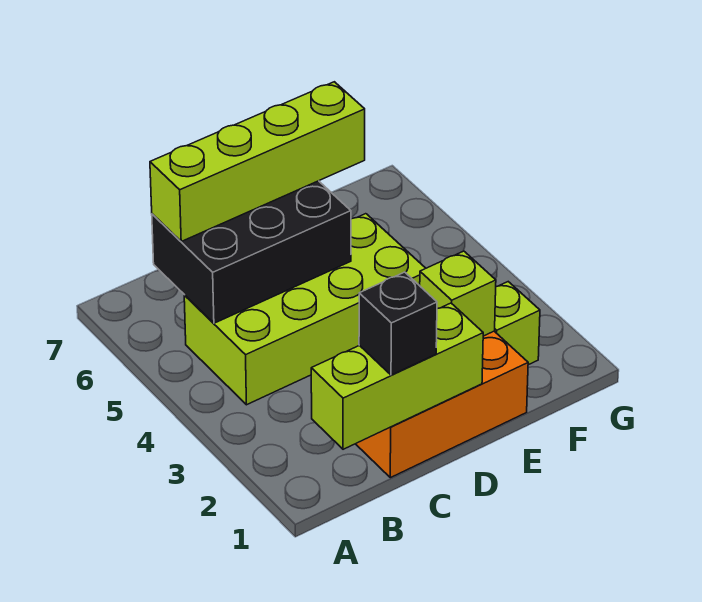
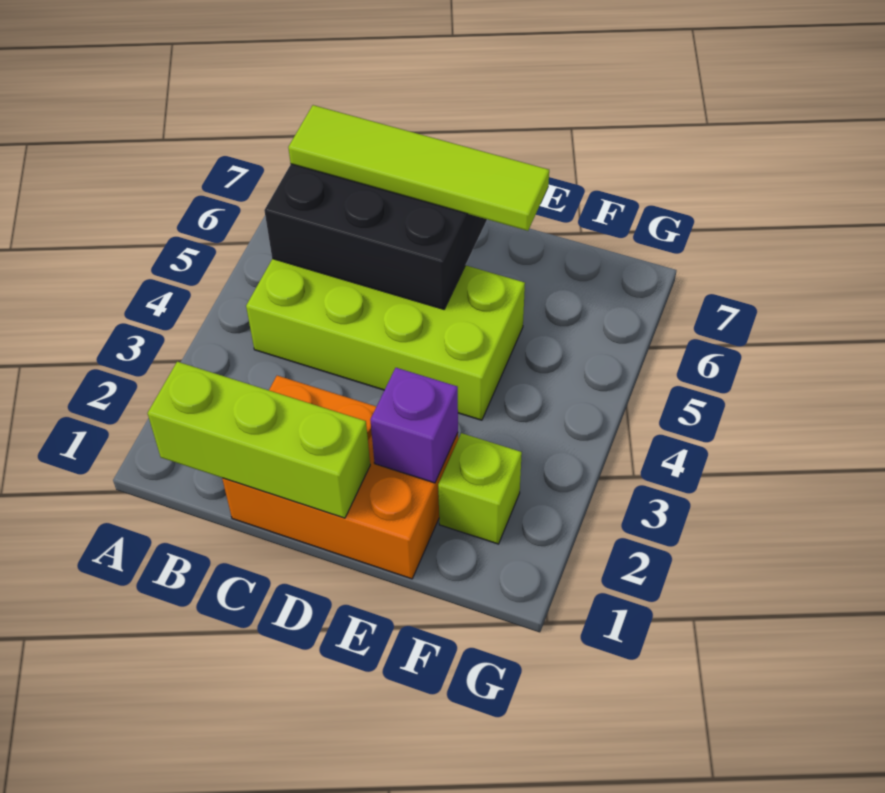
lime brick B6:E6 level 3 -> lime tile B6:E6 level 3
black brick C1 level 3 -> none
lime brick E2 level 2 -> purple brick E2 level 2

